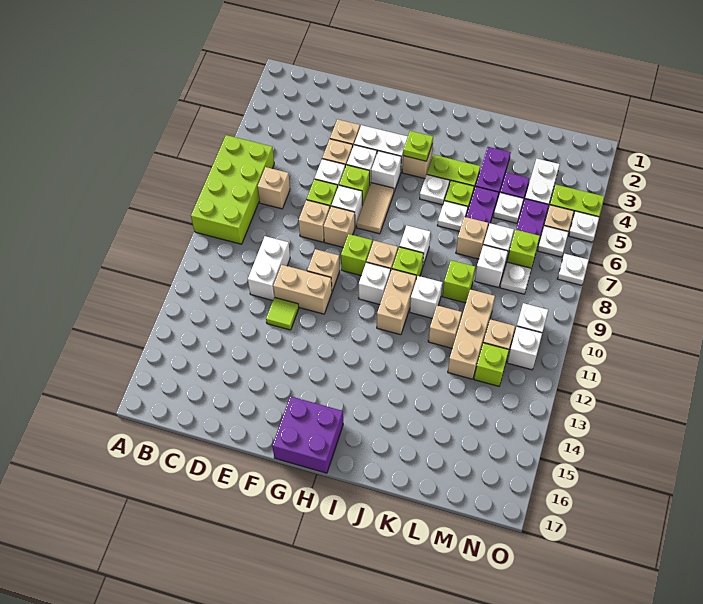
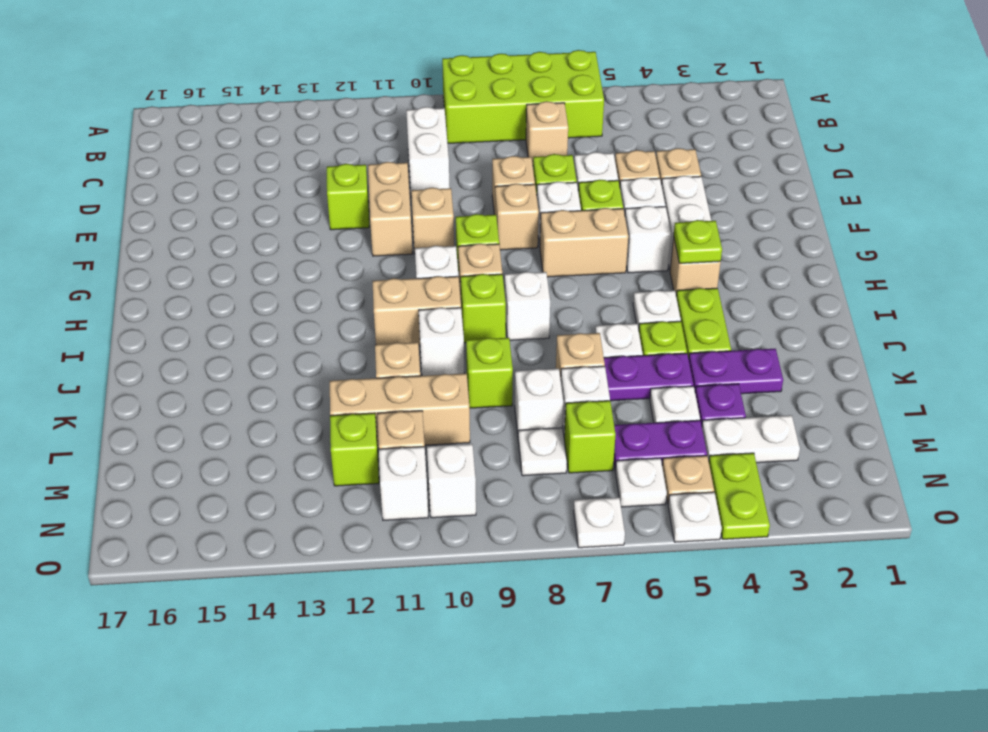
white brick D10:D11 level 1 -> white brick C10:D10 level 1
lime tile E12 level 1 -> lime brick E12 level 1
tan tile G6:G7 level 1 -> tan brick G6:G7 level 1
purple brick G16:H17 level 1 -> none

